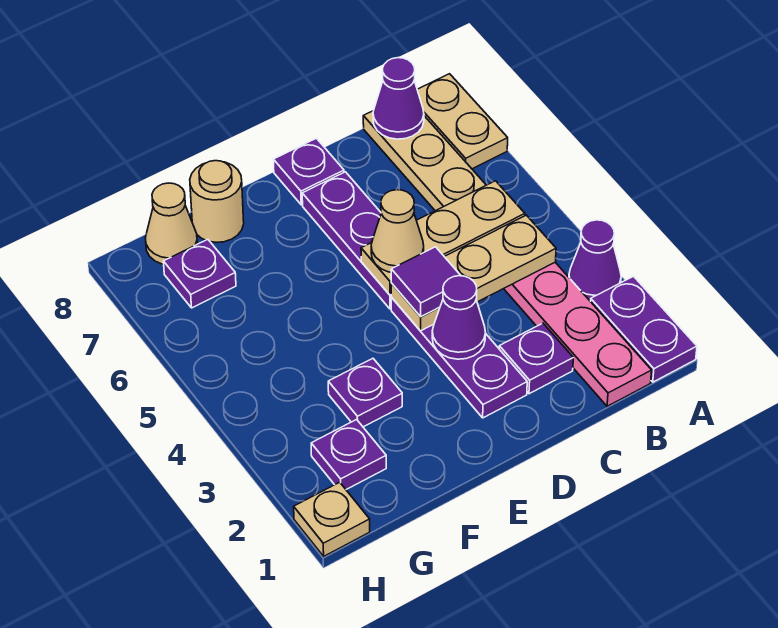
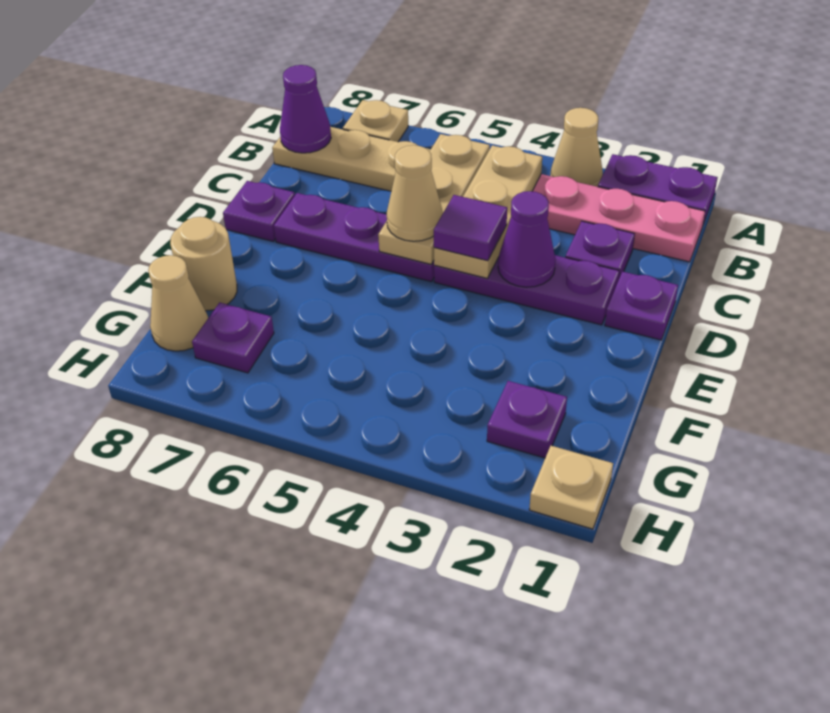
purple cone A3 level 1 -> tan cone A3 level 1
tan plate A7:A8 level 1 -> tan plate A7 level 1
purple plate F3 level 1 -> purple plate D1 level 1

